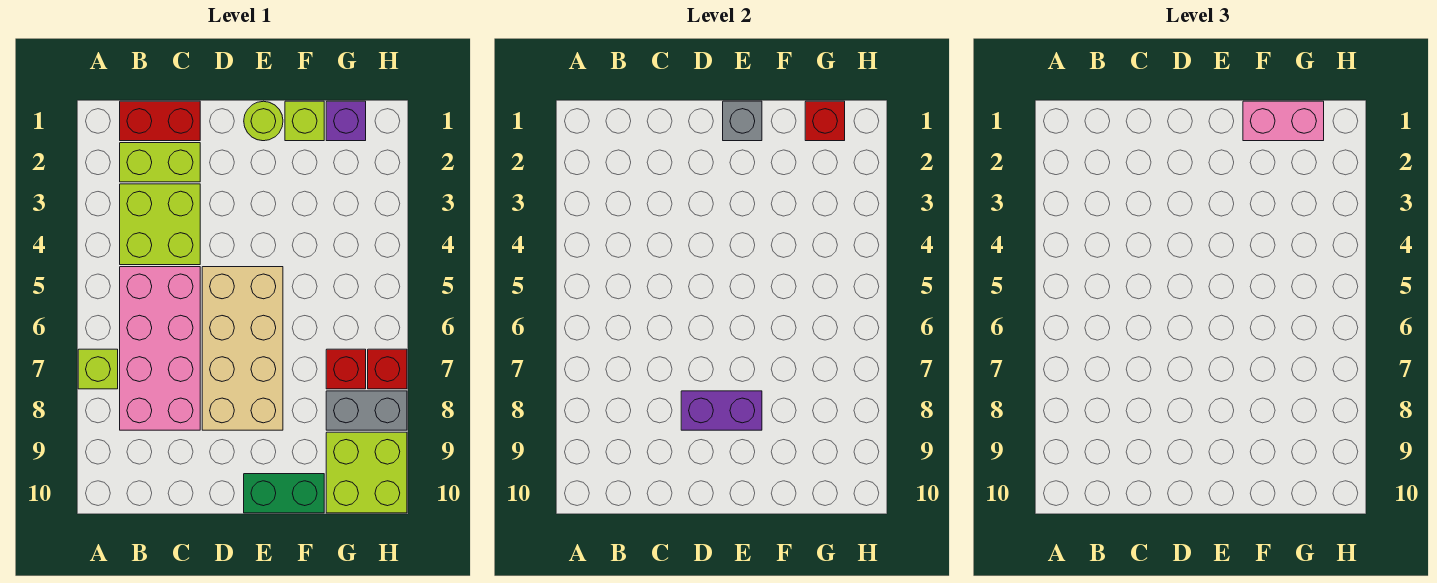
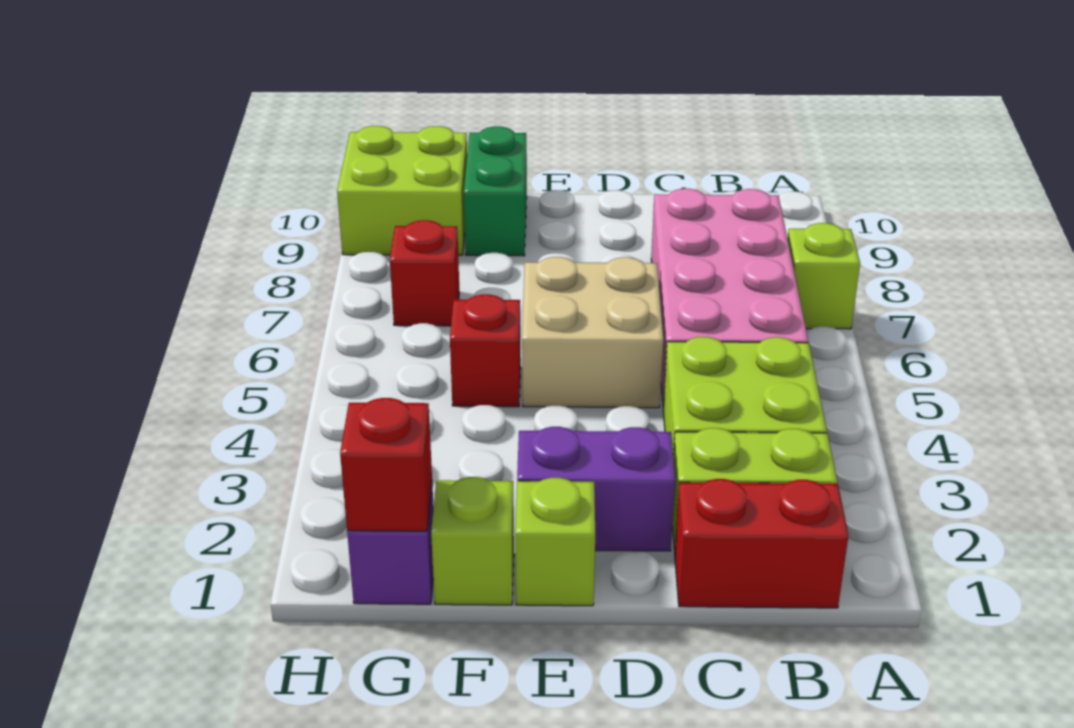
tan brick D5:E8 level 1 -> tan brick D5:E6 level 1
purple brick D8:E8 level 2 -> purple brick D2:E2 level 1
lime round brick E1 level 1 -> lime brick E1 level 1
grey brick E1 level 2 -> none
green brick E10:F10 level 1 -> green brick F9:F10 level 1
pink brick F1:G1 level 3 -> none
grey brick G8:H8 level 1 -> none
red brick H7 level 1 -> red brick F5 level 1

